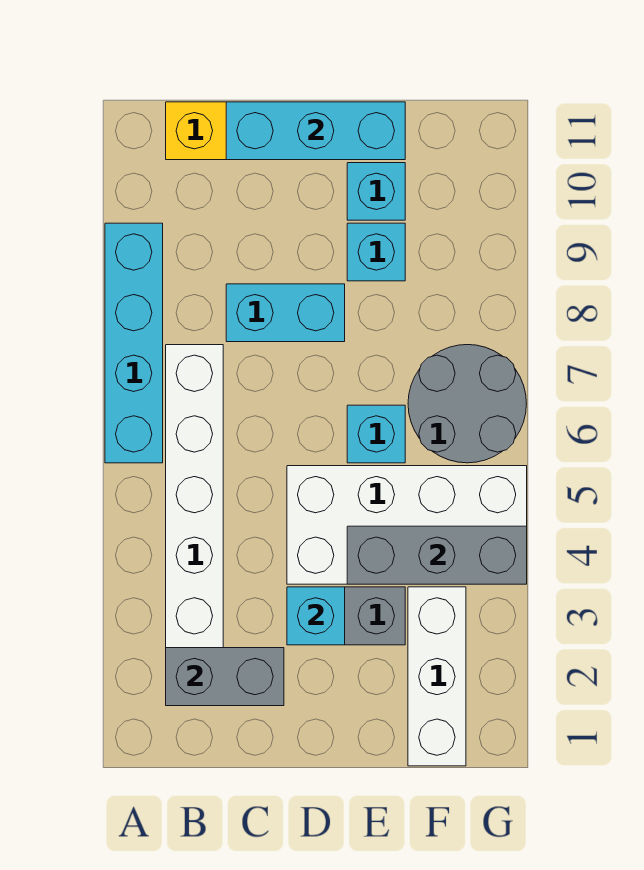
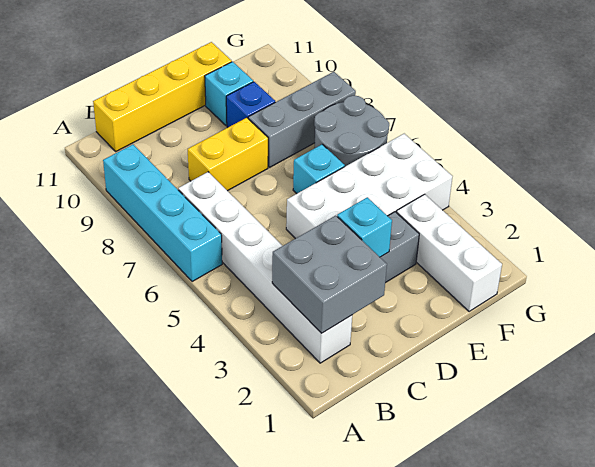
grey brick B2:C2 level 2 -> grey brick B2:C3 level 2
cyan brick C8:D8 level 1 -> yellow brick C8:D8 level 1
cyan brick C11:E11 level 2 -> none
grey brick E4:G4 level 2 -> grey brick E8:G8 level 1
cyan brick E9 level 1 -> blue brick E9 level 1

